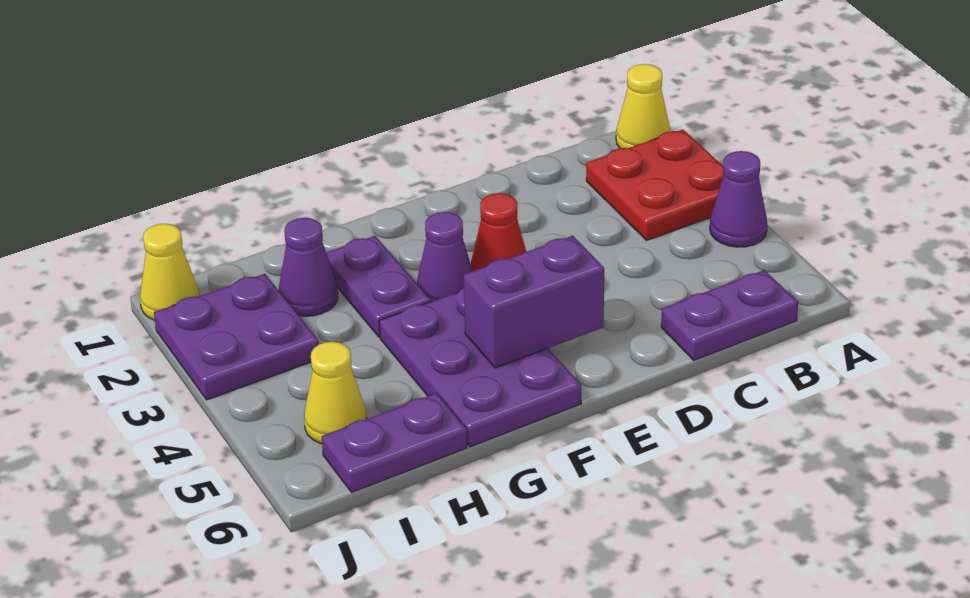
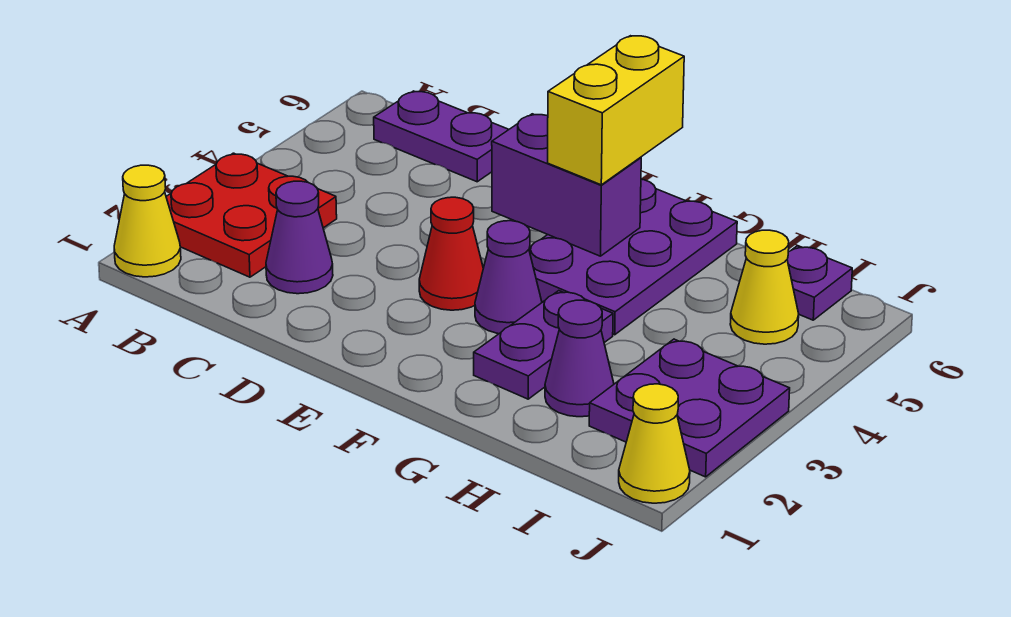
purple cone A4 level 1 -> purple cone C2 level 1
none -> yellow brick F5:F6 level 3
purple plate H6:I6 level 1 -> purple plate I6 level 1

